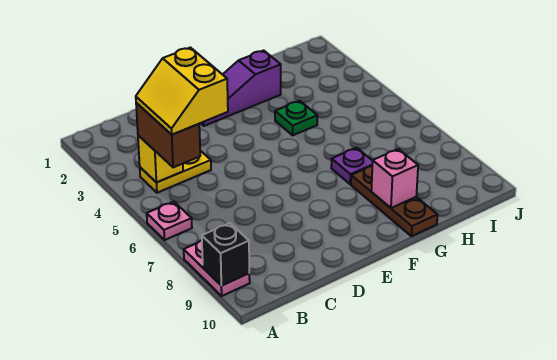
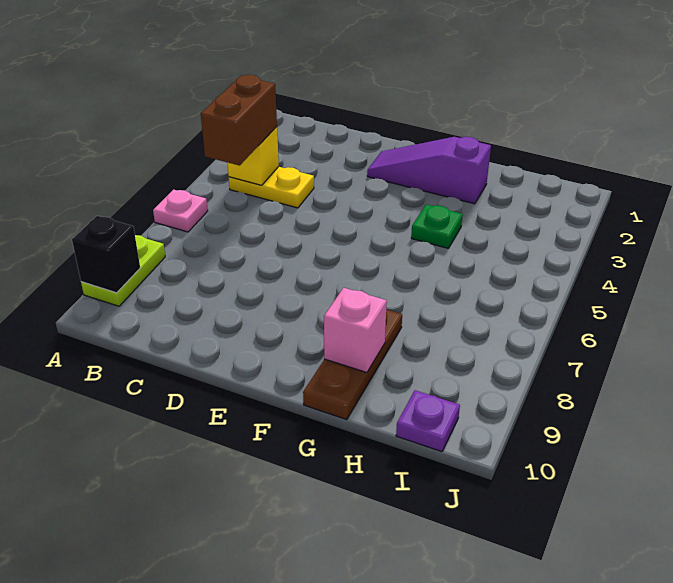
pink plate A8:A9 level 1 -> lime plate A8:A9 level 1
yellow slope B4:C5 level 4 top C -> none
purple plate G7 level 1 -> purple plate I10 level 1

